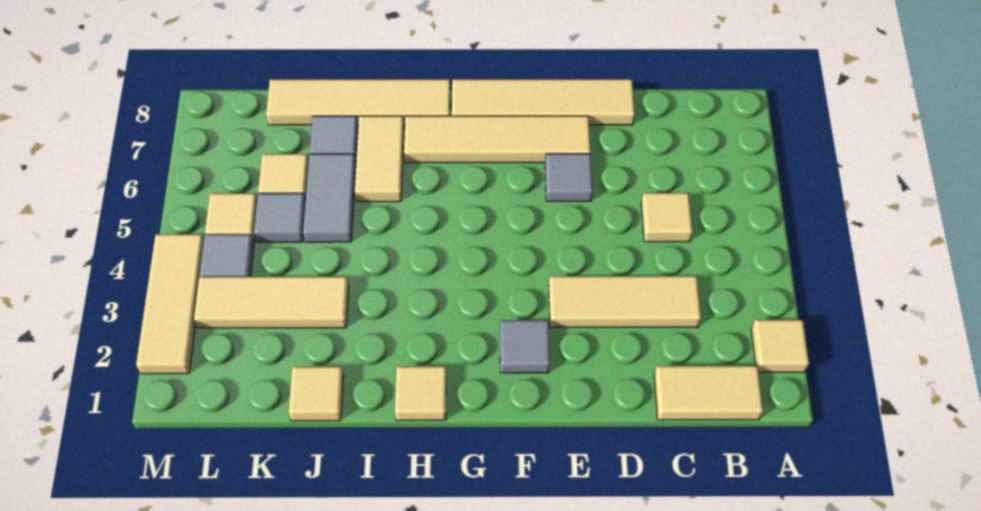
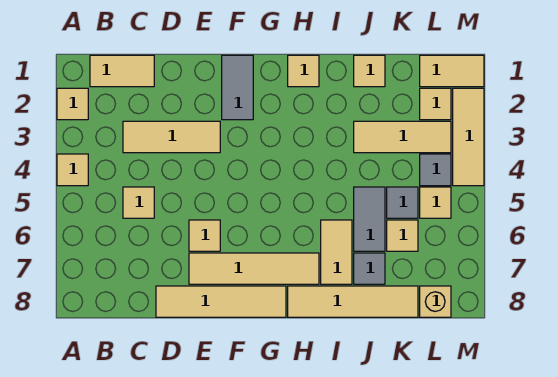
none -> tan tile A4 level 1
grey tile E6 level 1 -> tan tile E6 level 1
grey tile F2 level 1 -> grey tile F1:F2 level 1
none -> tan tile L1:M1 level 1
none -> tan tile L2 level 1
none -> tan brick L8 level 1

